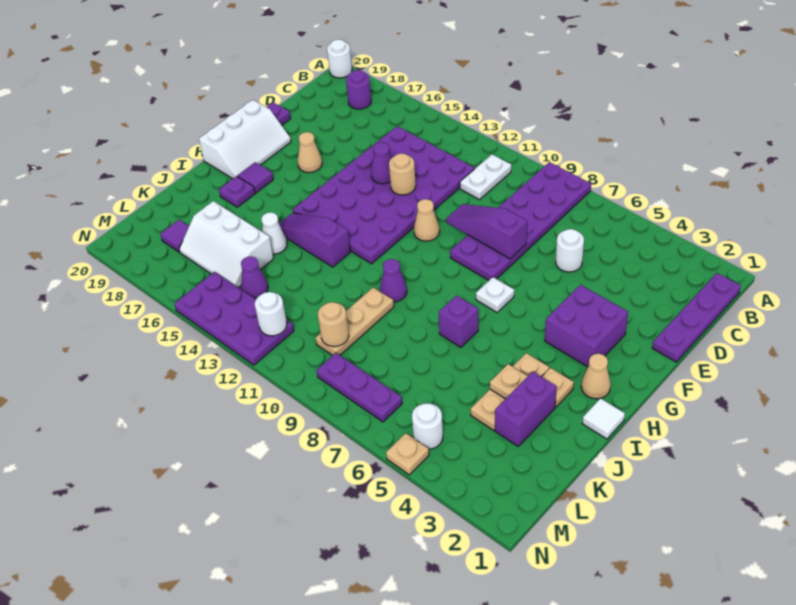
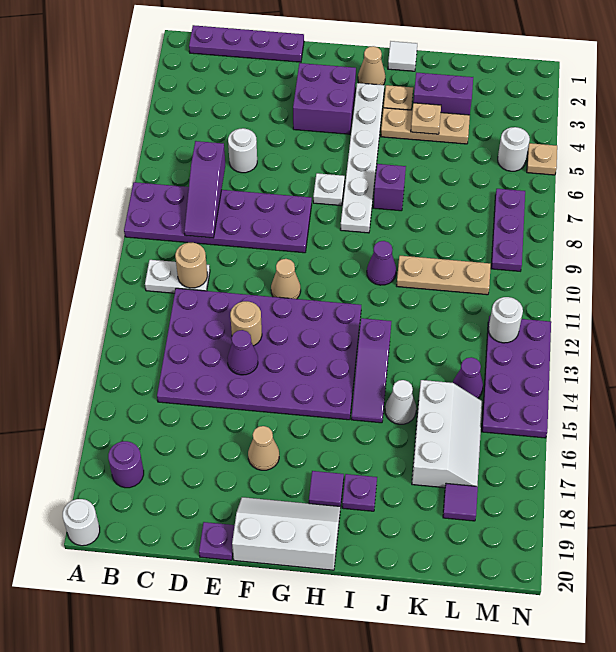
purple slope E8:E10 level 2 top 8 -> purple slope C7:C9 level 2 top 7
none -> white plate H3:H8 level 1
tan round brick L10 level 2 -> tan round brick C11 level 2

